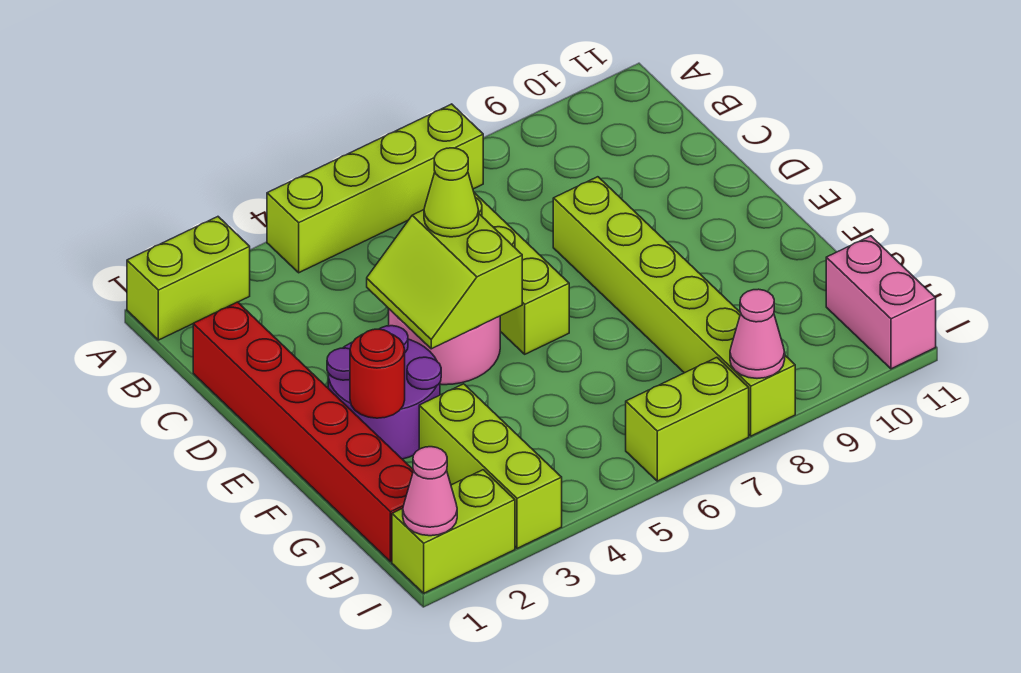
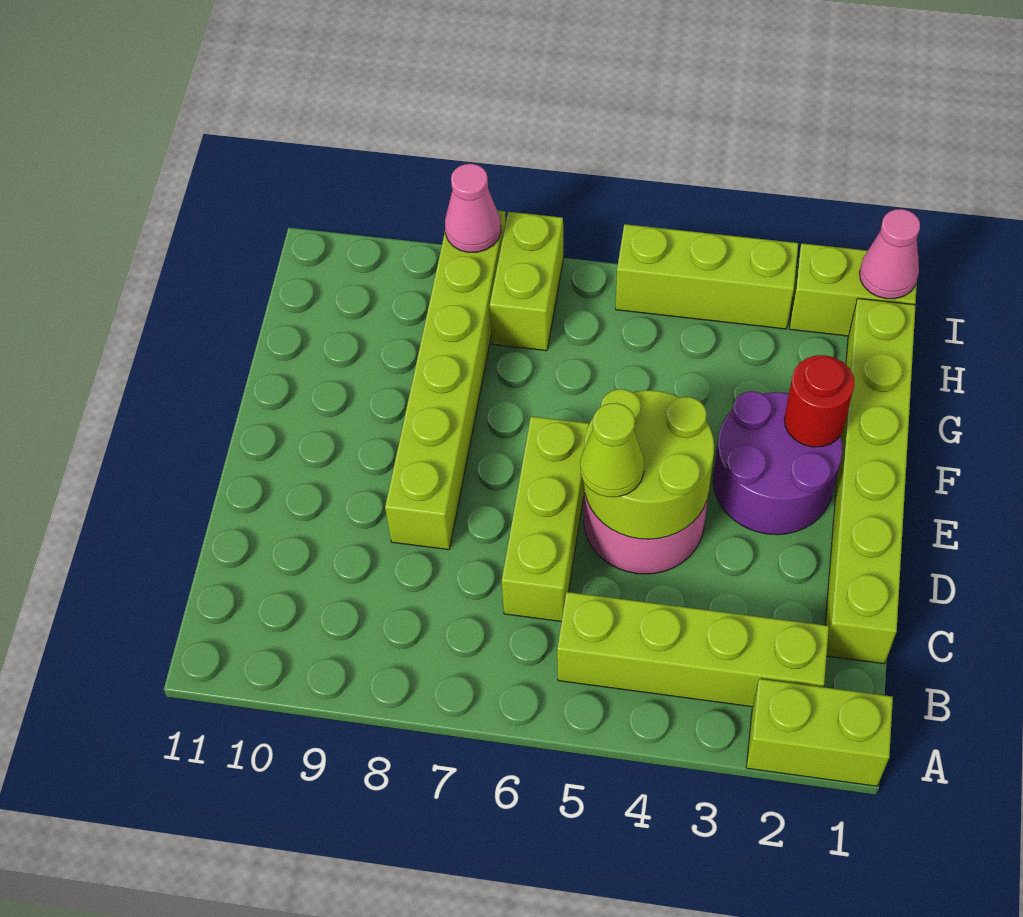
lime brick A4:A7 level 1 -> lime brick B2:B5 level 1
red brick C1:H1 level 1 -> lime brick C1:H1 level 1
lime slope D4:E5 level 2 top 5 -> lime round brick D4:E5 level 2
lime brick G3:I3 level 1 -> lime brick I3:I5 level 1
pink brick H11:I11 level 1 -> none
lime brick I6:I7 level 1 -> lime brick H7:I7 level 1

